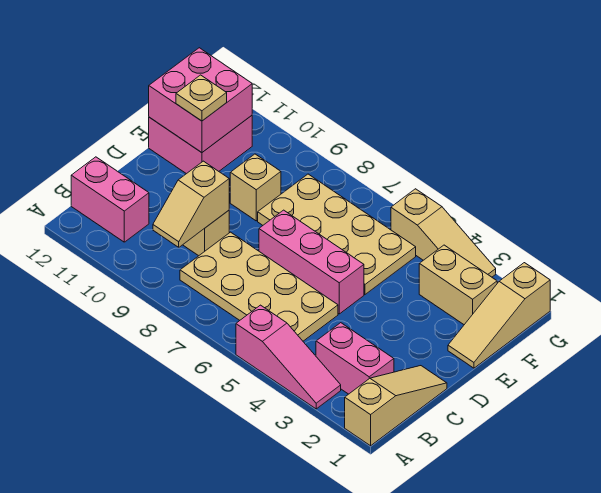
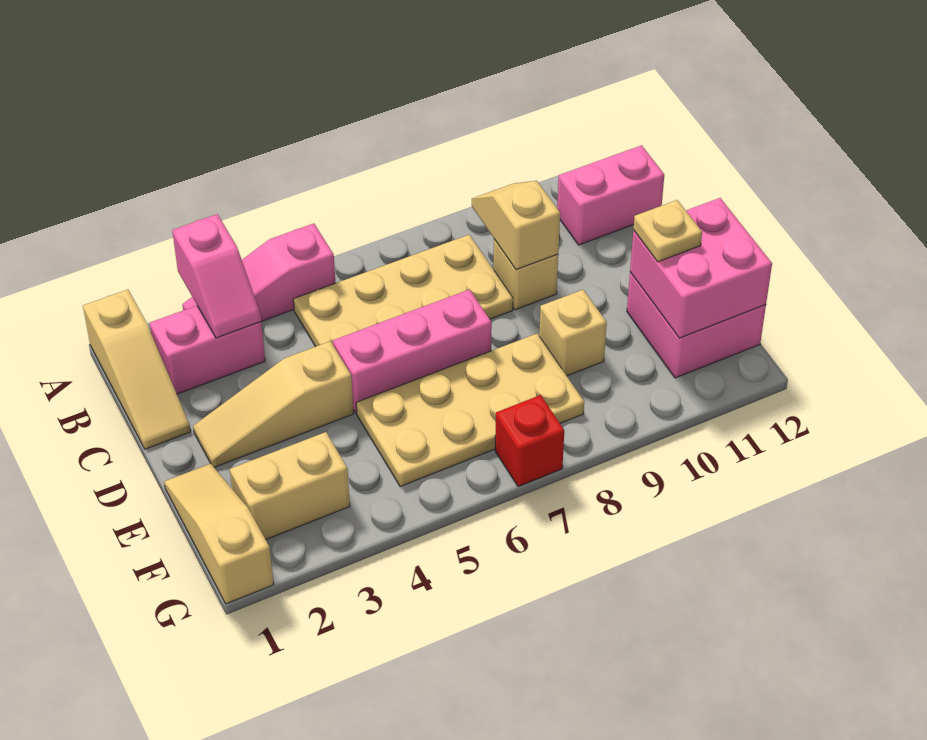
none -> pink slope A3:B3 level 2 top A
tan slope G3:G5 level 1 top 5 -> tan slope D2:D4 level 1 top 4
none -> red brick G7 level 1

